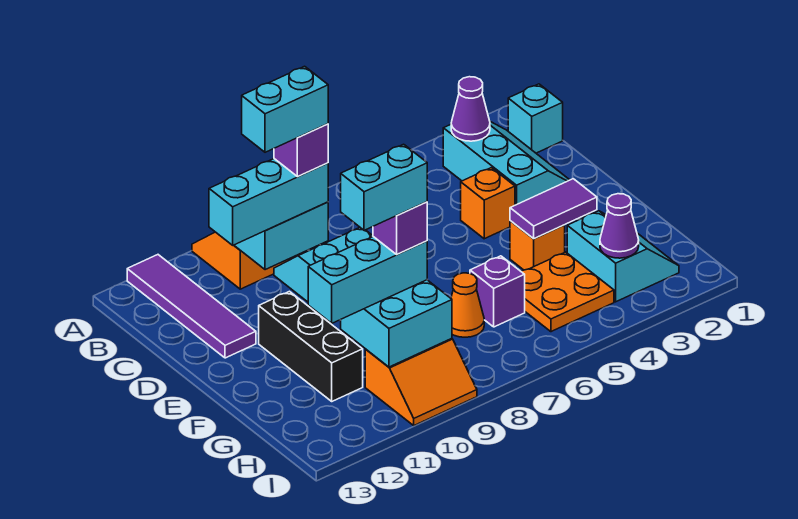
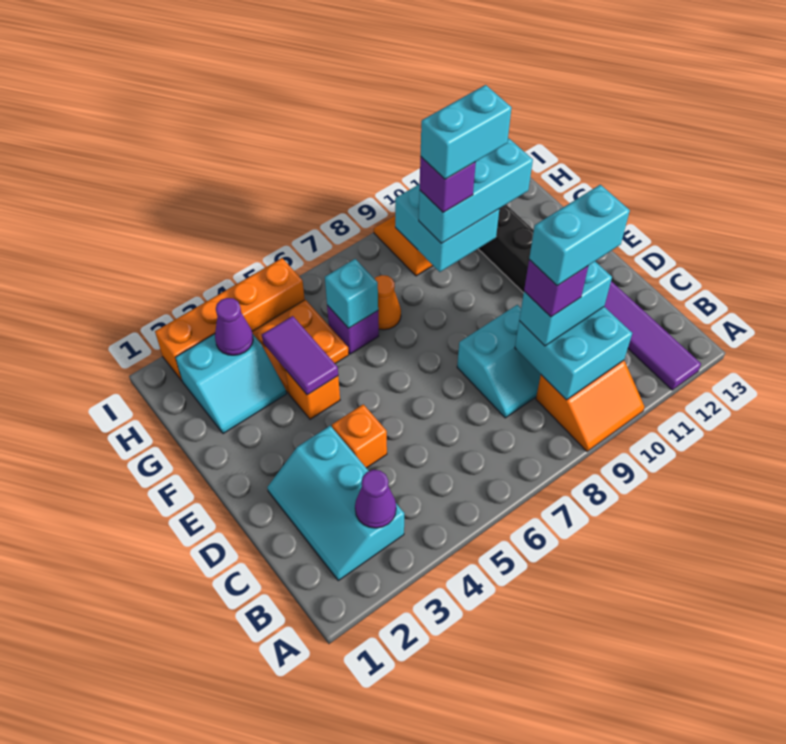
cyan brick B1 level 1 -> cyan brick G6 level 2
cyan brick C9:C11 level 3 -> cyan brick C9:C10 level 3
purple tile F3:F4 level 2 -> purple tile F4:G4 level 2
cyan slope G2:H3 level 1 top 3 -> cyan slope G2:H3 level 1 top H
none -> orange brick I2:I5 level 1

